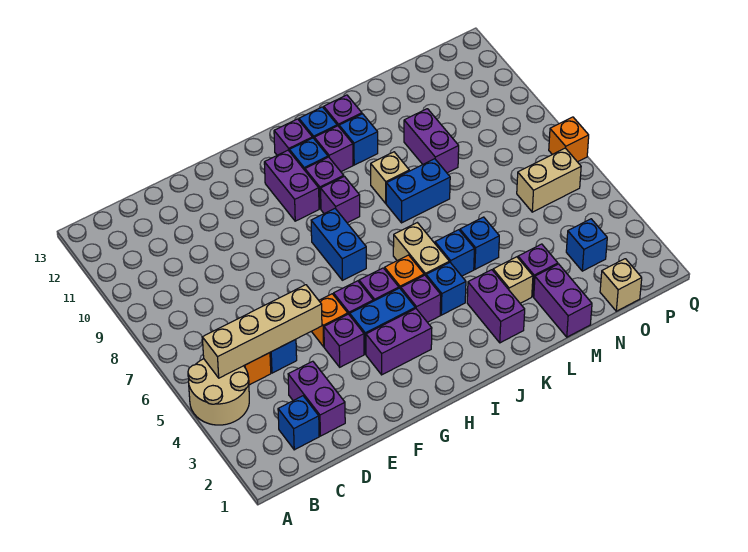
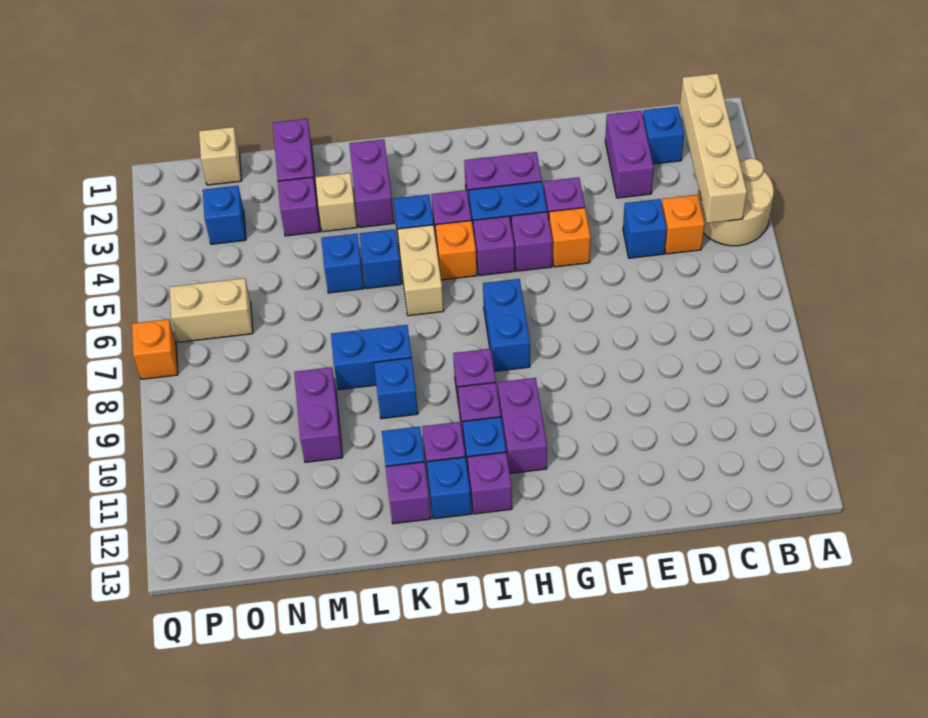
tan brick B5:E5 level 2 -> tan brick B2:B5 level 2
tan brick K9 level 1 -> blue brick K9 level 1

